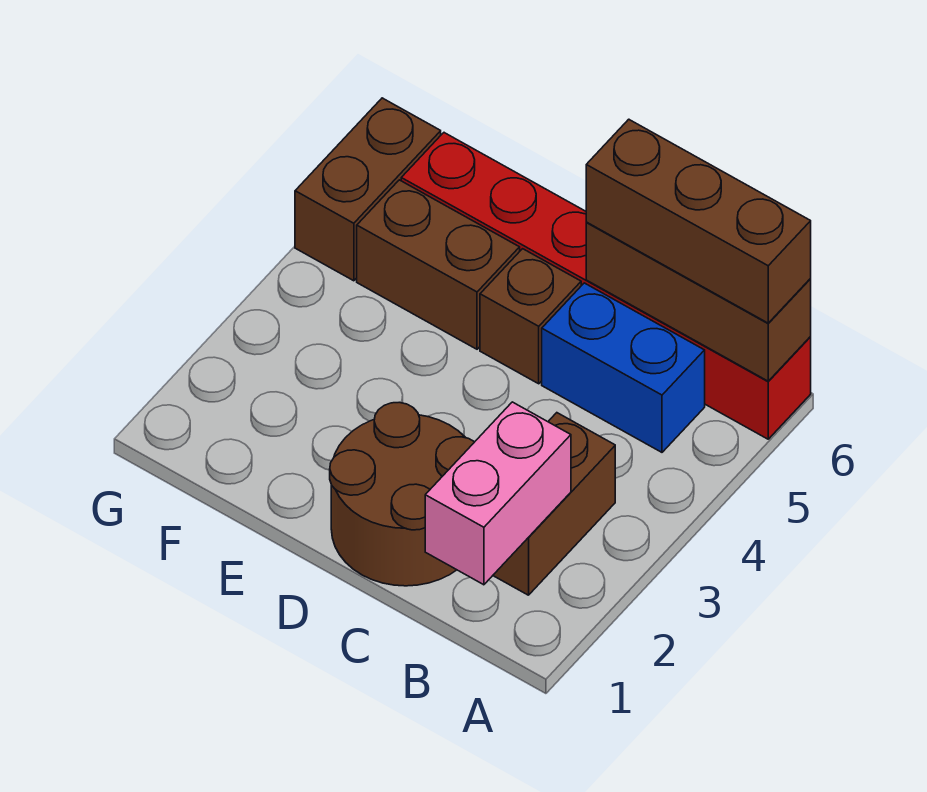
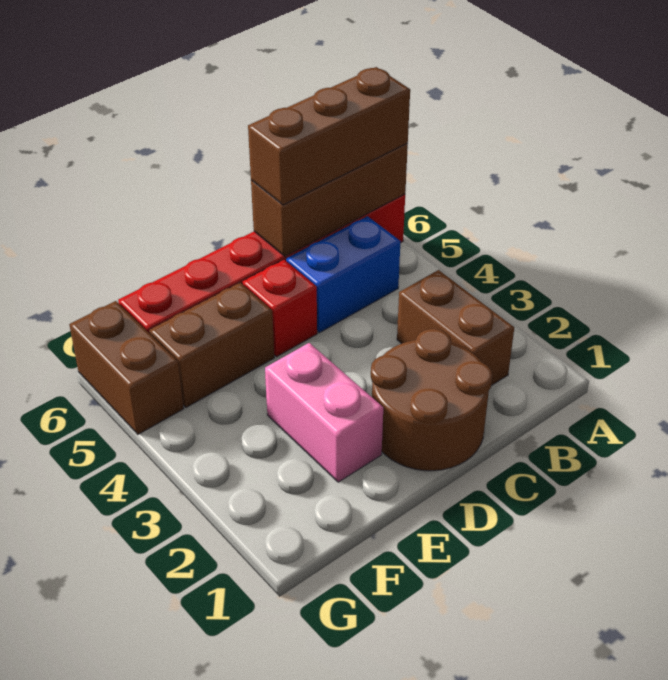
pink brick B1:B2 level 2 -> pink brick E2:E3 level 1
brown brick D5 level 1 -> red brick D5 level 1

